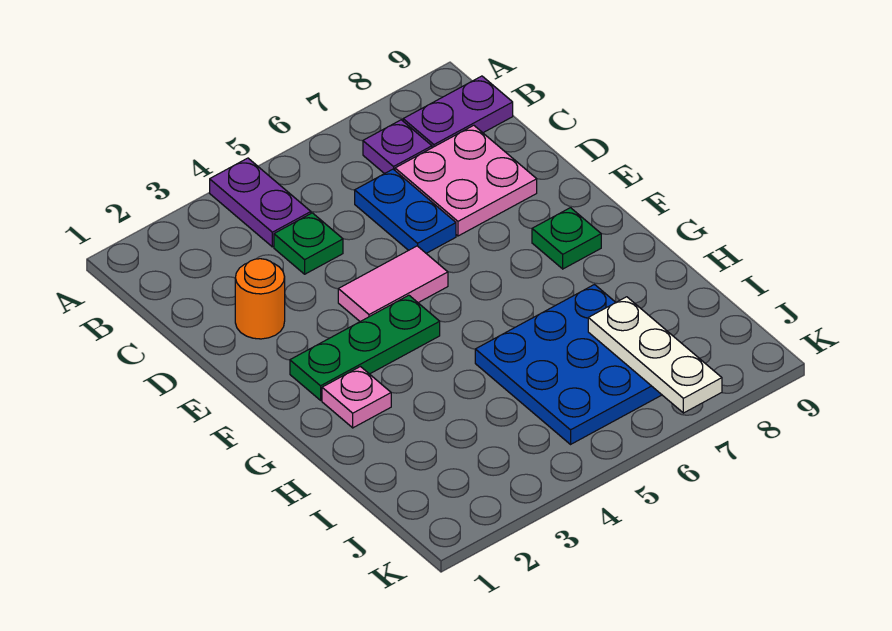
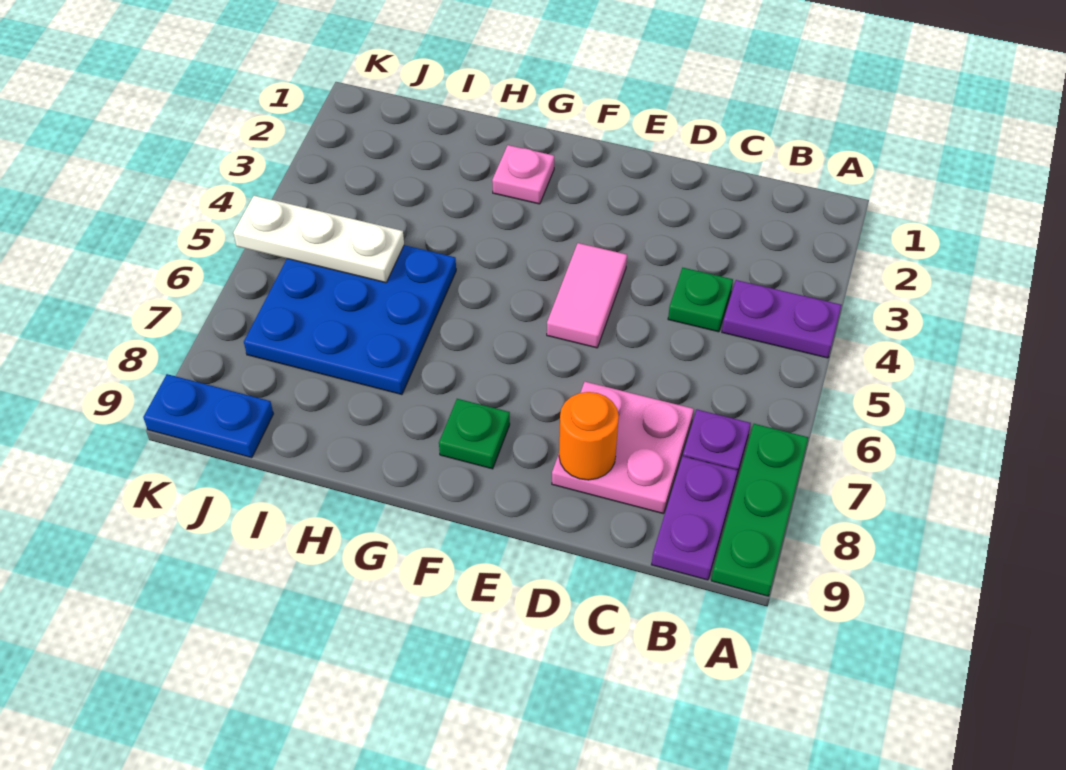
blue plate C6:D6 level 1 -> blue plate J9:K9 level 1
orange round brick D2 level 1 -> orange round brick D8 level 2
green plate F2:F4 level 1 -> green plate A7:A9 level 1
white plate I7:K7 level 2 -> white plate I5:K5 level 2

